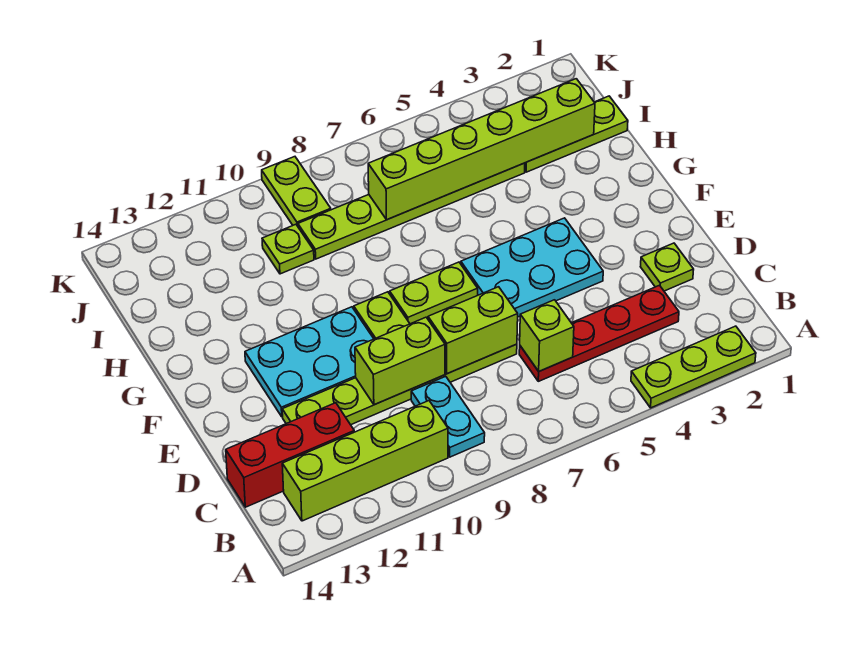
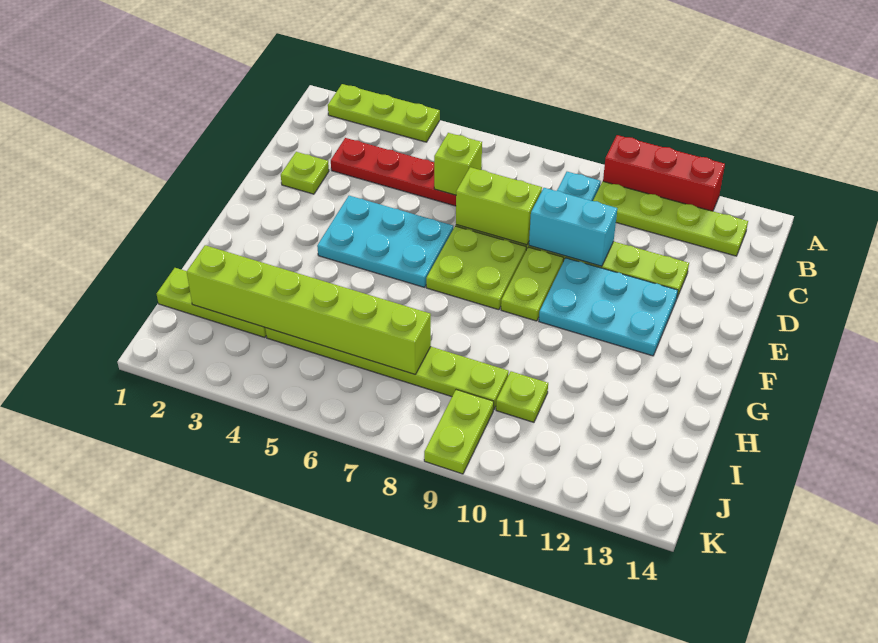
lime brick B10:B13 level 1 -> lime plate B10:B13 level 1
red brick C12:C14 level 1 -> red brick A10:A12 level 1
lime brick D9:D10 level 2 -> cyan brick D9:D10 level 2
lime plate F7:F8 level 1 -> lime plate E7:F8 level 1

